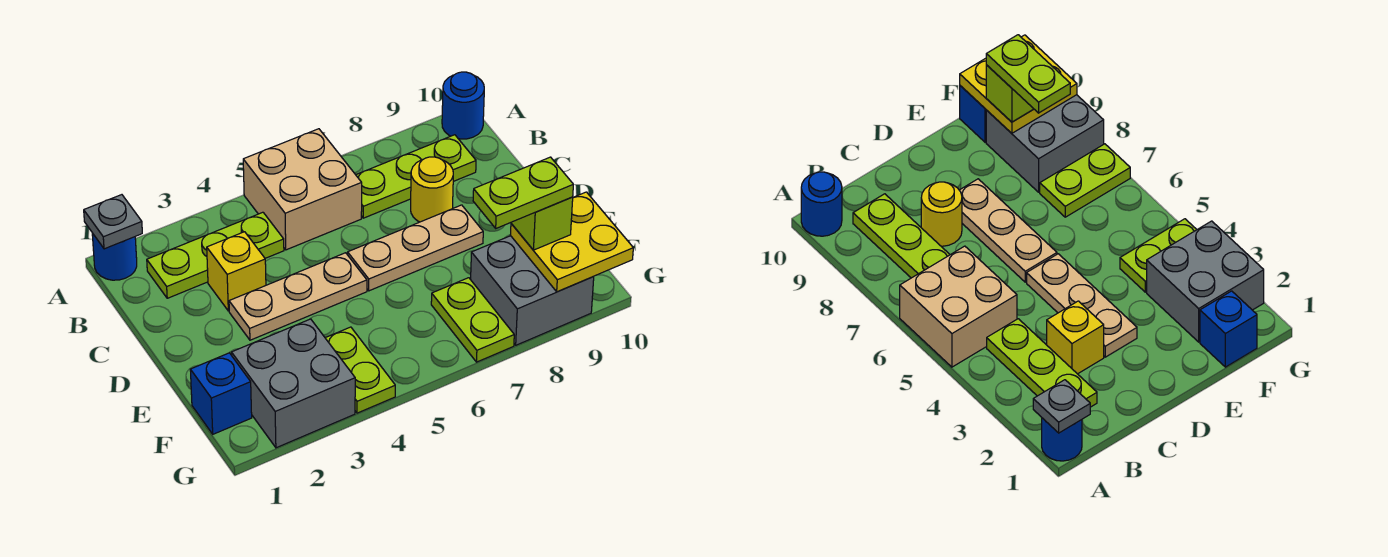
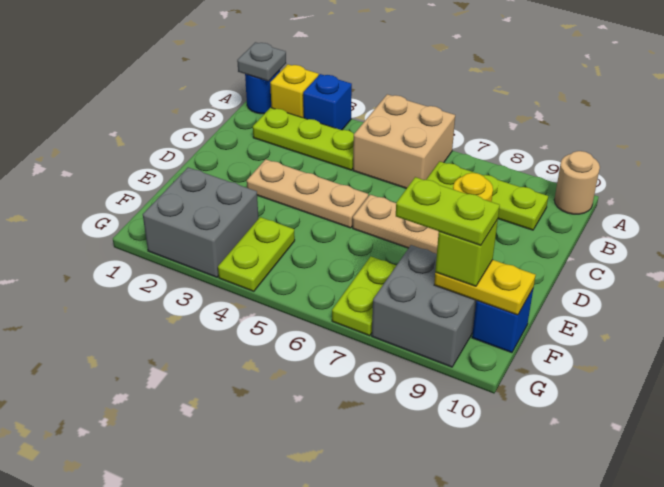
blue round brick A10 level 1 -> tan round brick A10 level 1
yellow brick C3 level 1 -> yellow brick A2 level 1
blue brick F1 level 1 -> blue brick A3 level 1
yellow plate F9:G10 level 2 -> yellow plate F9:F10 level 2

